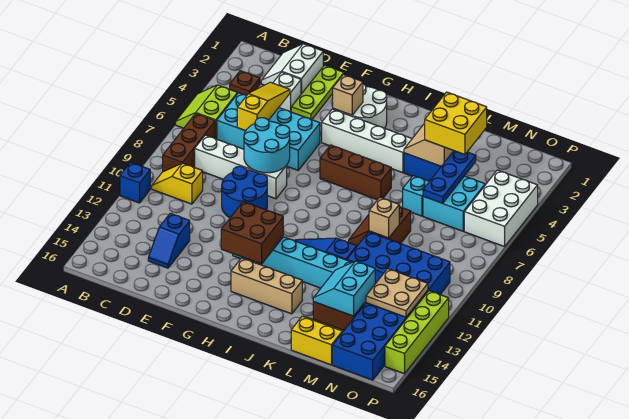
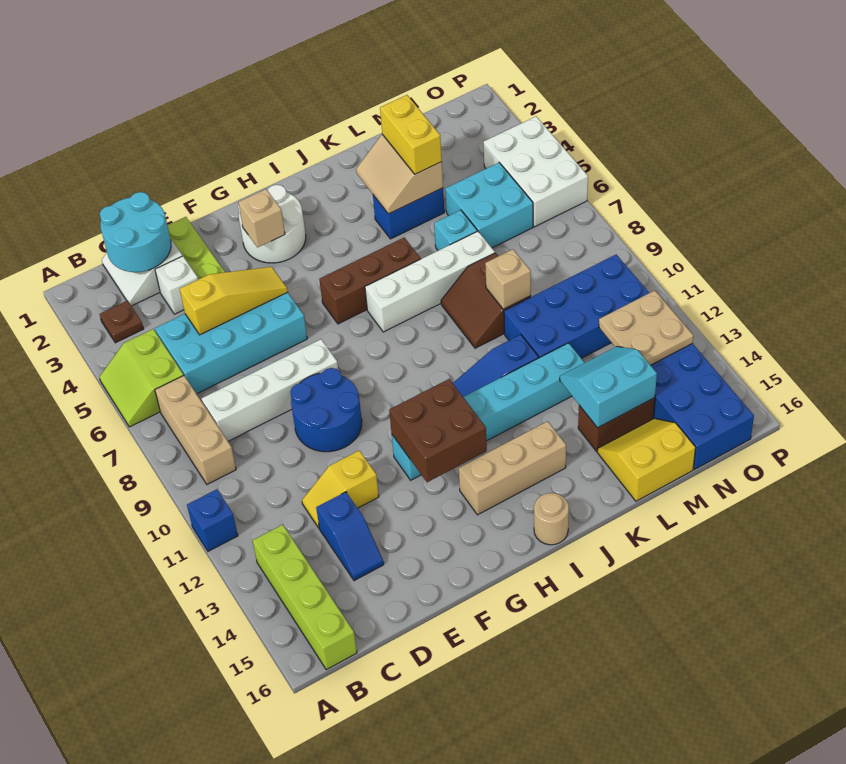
brown brick B7:B9 level 1 -> tan brick B7:B9 level 1
yellow slope B10:C10 level 1 top C -> yellow slope D12:E12 level 1 top E
yellow slope D4:D6 level 2 top 6 -> yellow slope D5:F5 level 2 top D
cyan round brick E7:F8 level 2 -> cyan round brick C1:D2 level 2
white brick G4:J4 level 1 -> white brick I7:L7 level 1
none -> tan round brick I16 level 1
yellow brick L3:M4 level 3 -> yellow brick L3:L4 level 3
cyan slope L13:M14 level 2 top M -> cyan slope L13:M14 level 2 top 14
blue plate M4:M6 level 2 -> none
lime brick P12:P15 level 1 -> lime brick B13:B16 level 1

